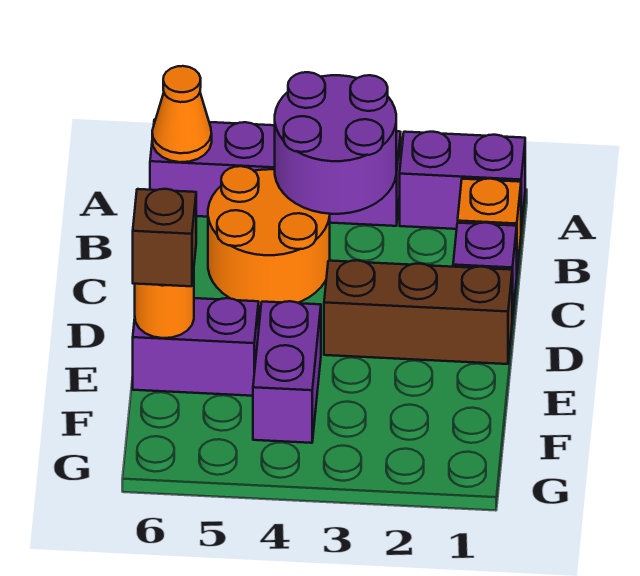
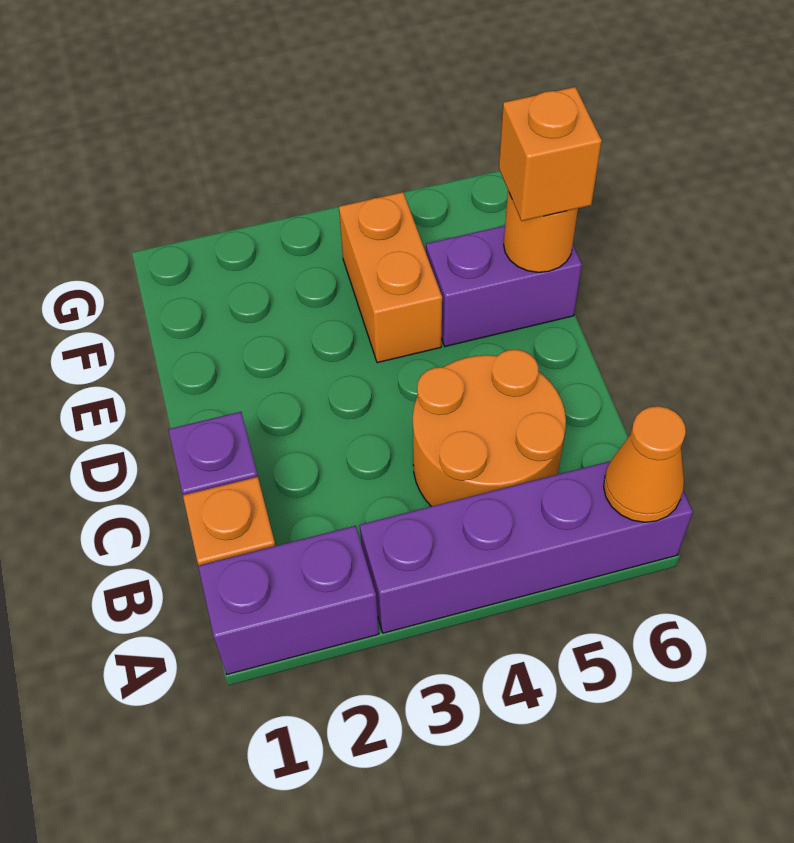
purple round brick A3:B4 level 2 -> none
brown brick D1:D3 level 1 -> none
purple brick E4:F4 level 1 -> orange brick E4:F4 level 1
brown brick E6 level 3 -> orange brick E6 level 3

